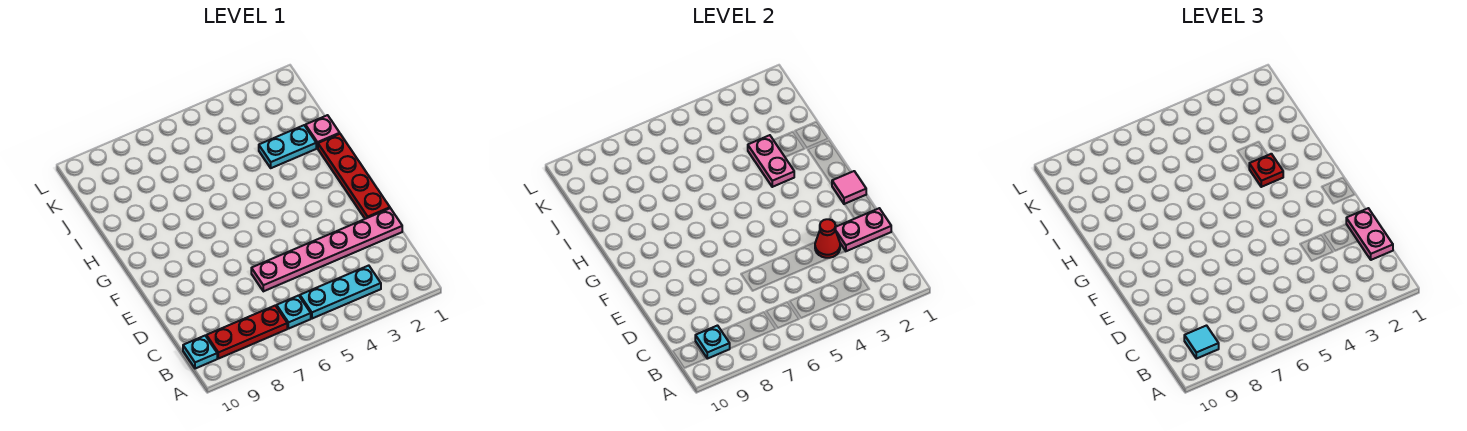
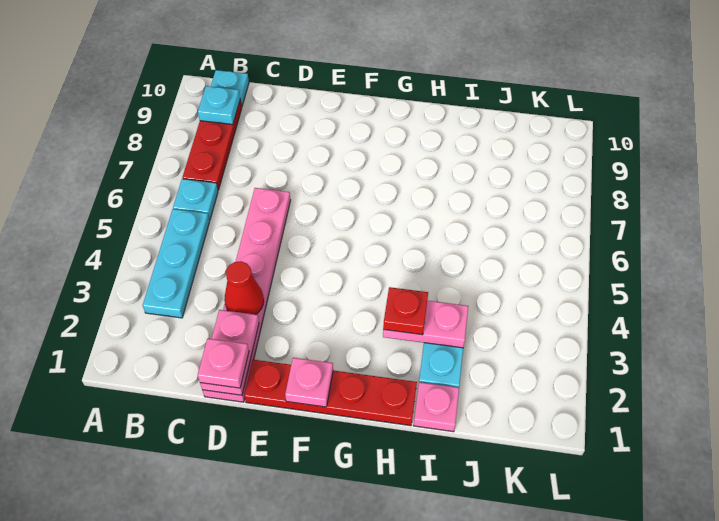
cyan tile B9 level 3 -> none
pink plate C1:D1 level 3 -> pink plate D1 level 3
pink tile F1 level 2 -> pink plate F1 level 2

